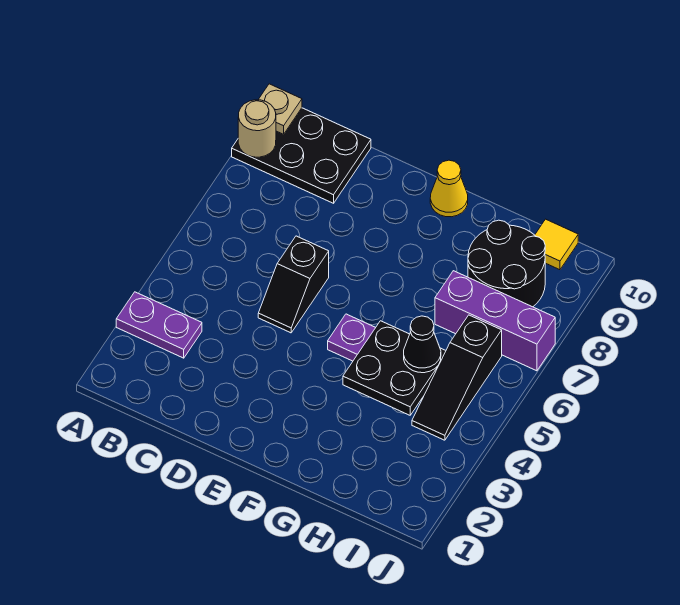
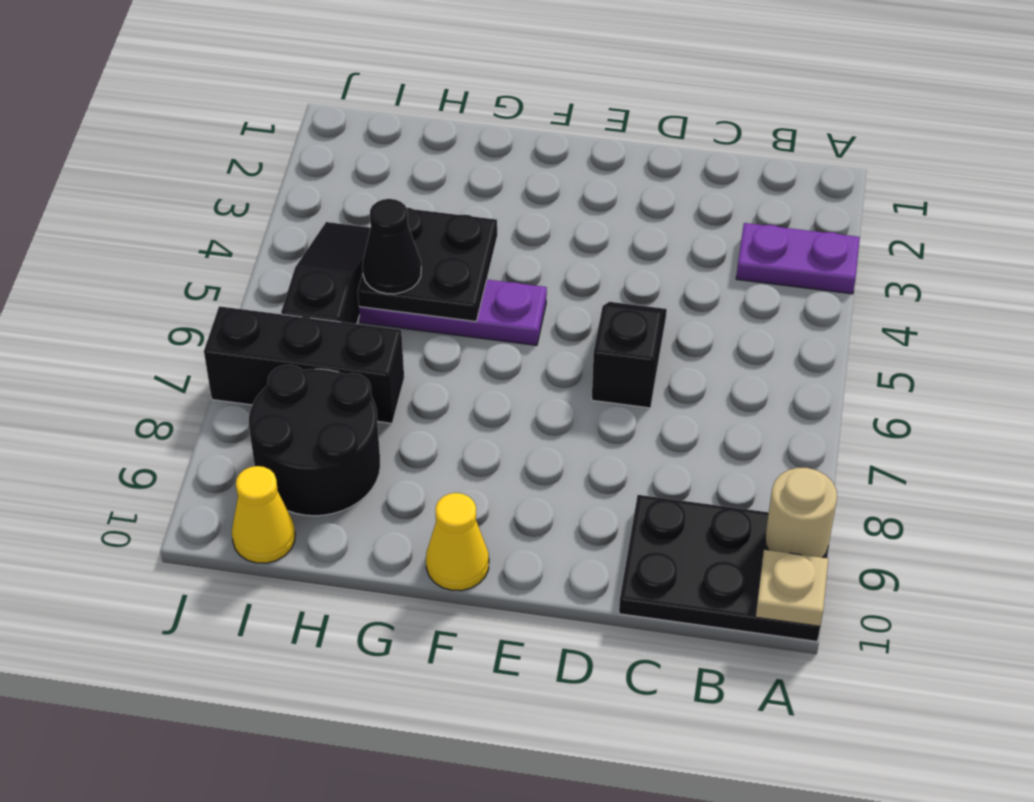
purple brick H7:J7 level 1 -> black brick H7:J7 level 1
yellow tile I10 level 1 -> yellow cone I10 level 1

